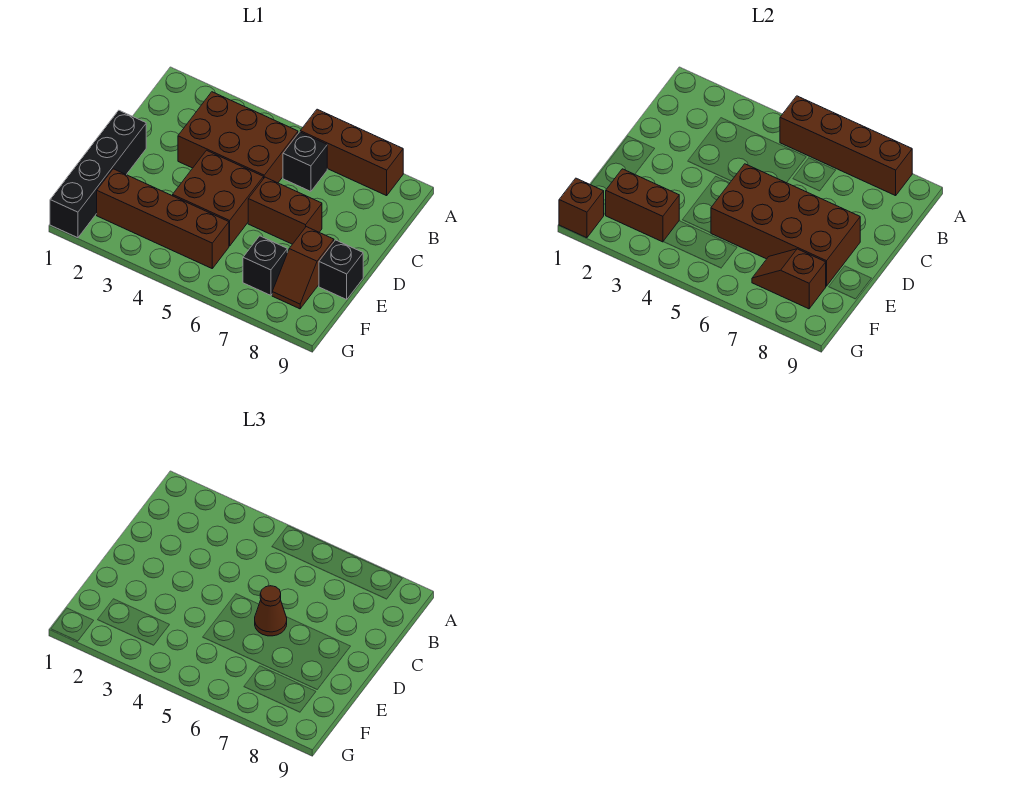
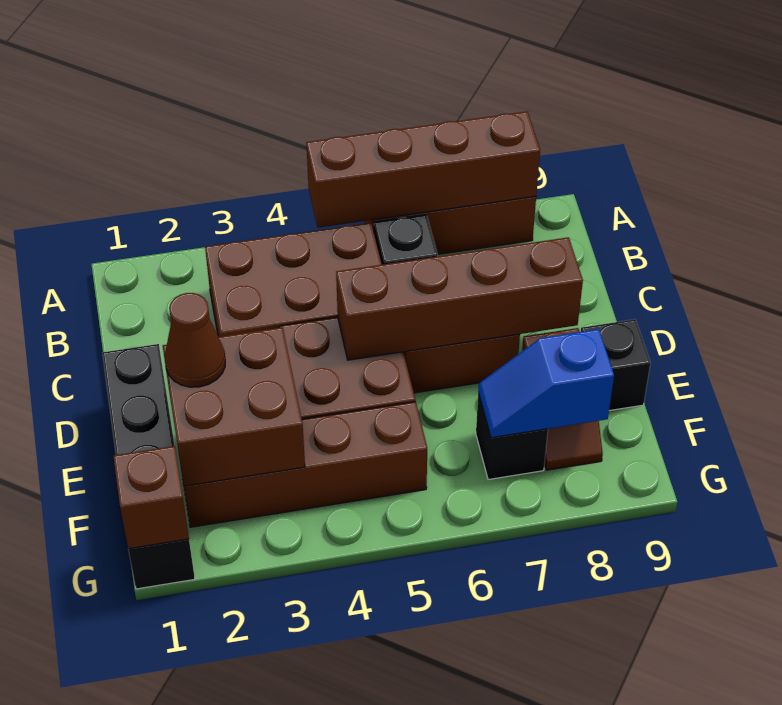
brown brick D5:E8 level 2 -> brown brick D5:D8 level 2
brown cone D6 level 3 -> brown cone E2 level 3
brown brick F2:F3 level 2 -> brown brick E2:F3 level 2
brown slope F7:F8 level 2 top 8 -> blue slope F7:F8 level 2 top 8

